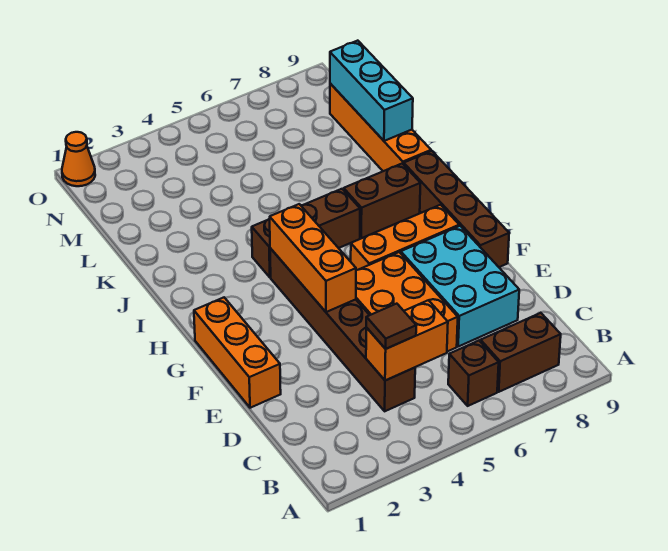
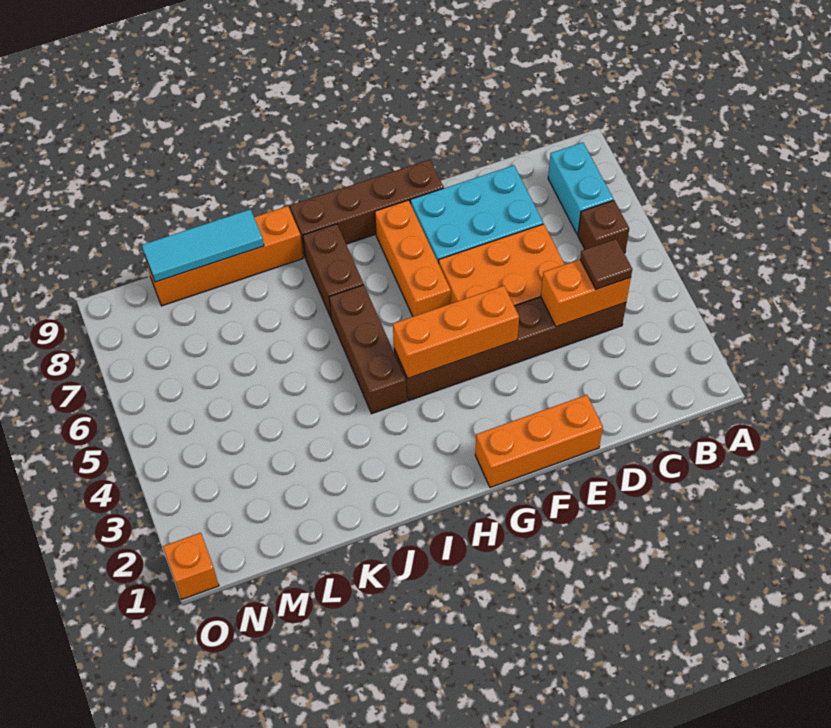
brown brick B7:B8 level 1 -> cyan brick B7:B8 level 1
orange brick C4:C5 level 2 -> orange brick C4:D4 level 2
cyan brick K9:M9 level 2 -> cyan tile K9:M9 level 2
orange cone O1 level 1 -> orange brick O1 level 1

